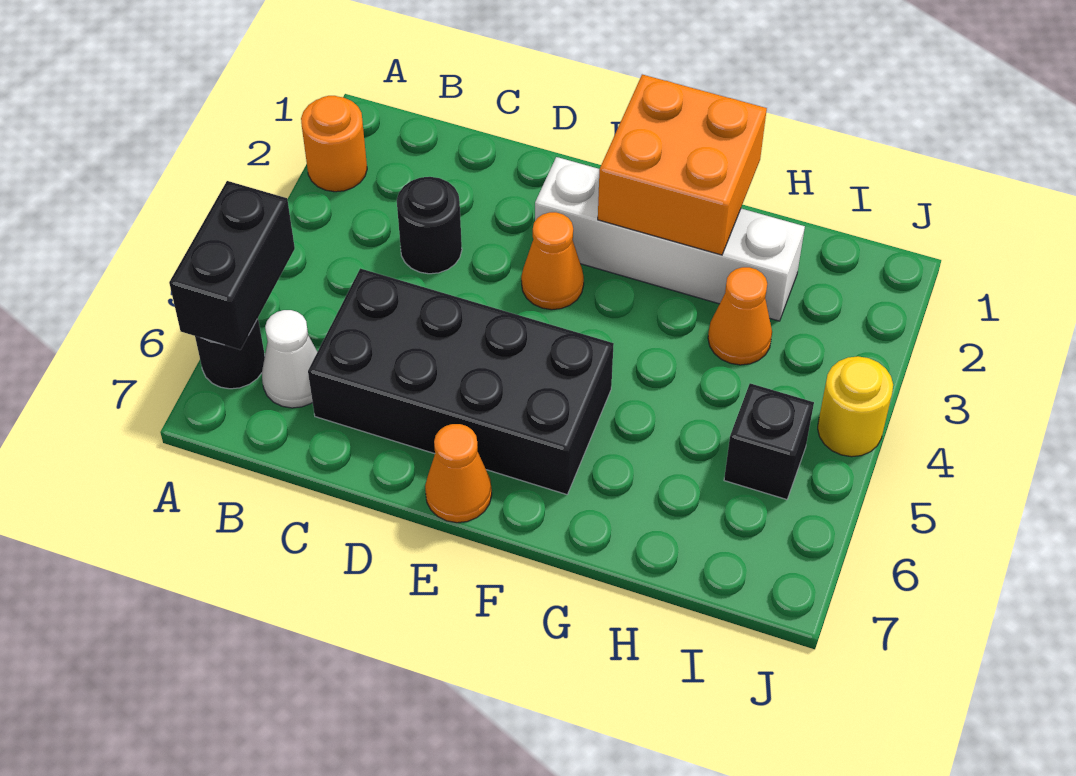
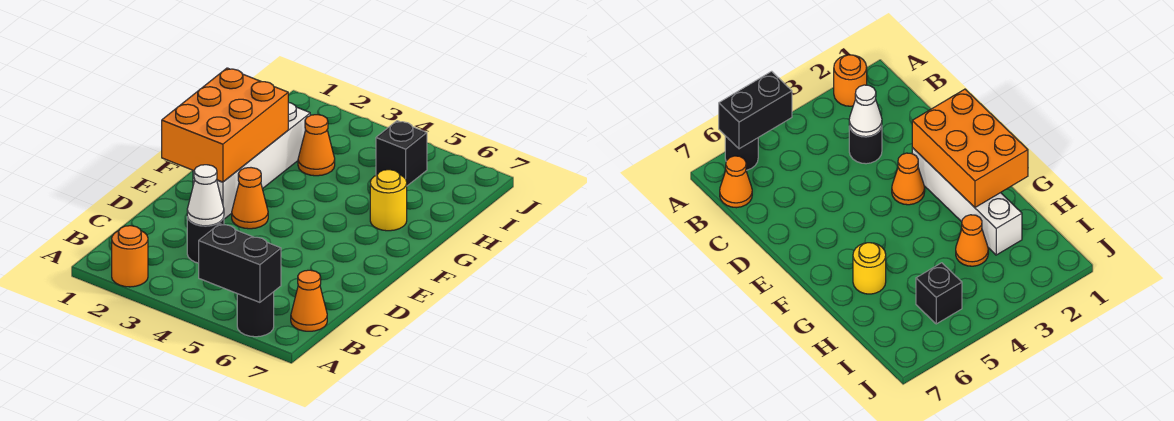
white cone B6 level 1 -> white cone C3 level 2
black brick C5:F6 level 1 -> none
orange cone E7 level 1 -> orange cone B7 level 1
orange brick F1:G2 level 2 -> orange brick E1:G2 level 2
yellow round brick J4 level 1 -> yellow round brick G6 level 1

